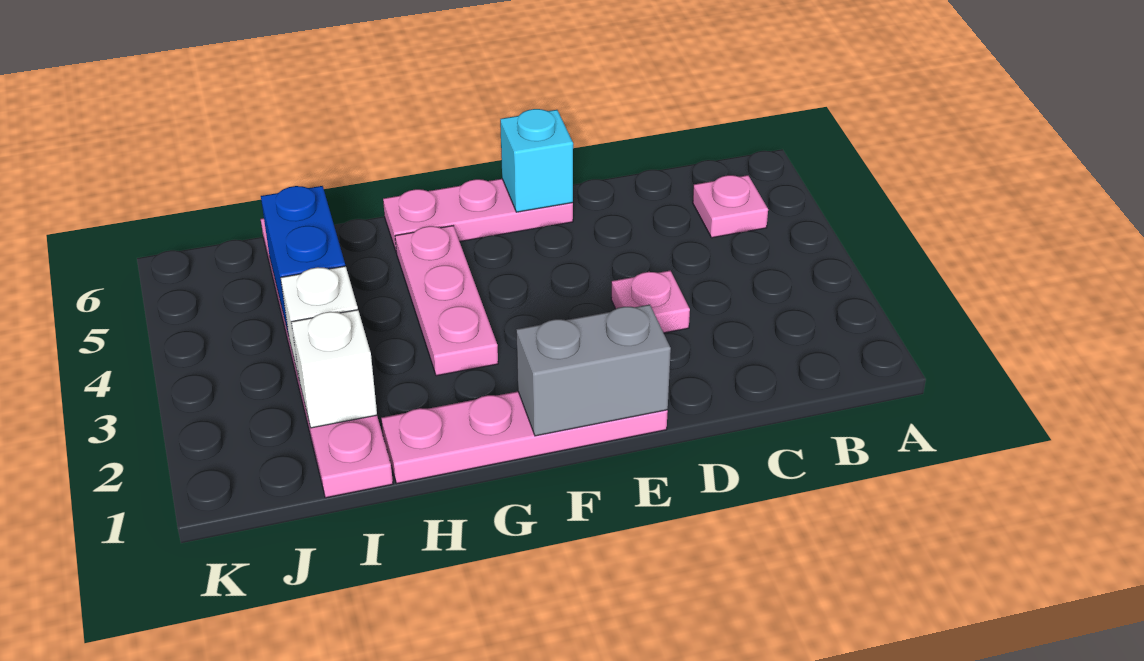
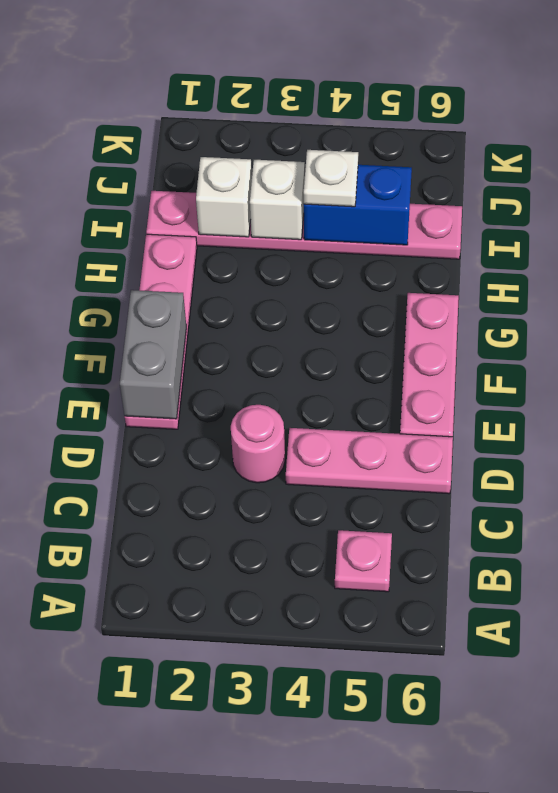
pink plate D3 level 1 -> pink round brick D3 level 1
cyan brick E6 level 2 -> none
pink plate G3:G5 level 1 -> pink plate D4:D6 level 1
none -> white plate I4 level 3

